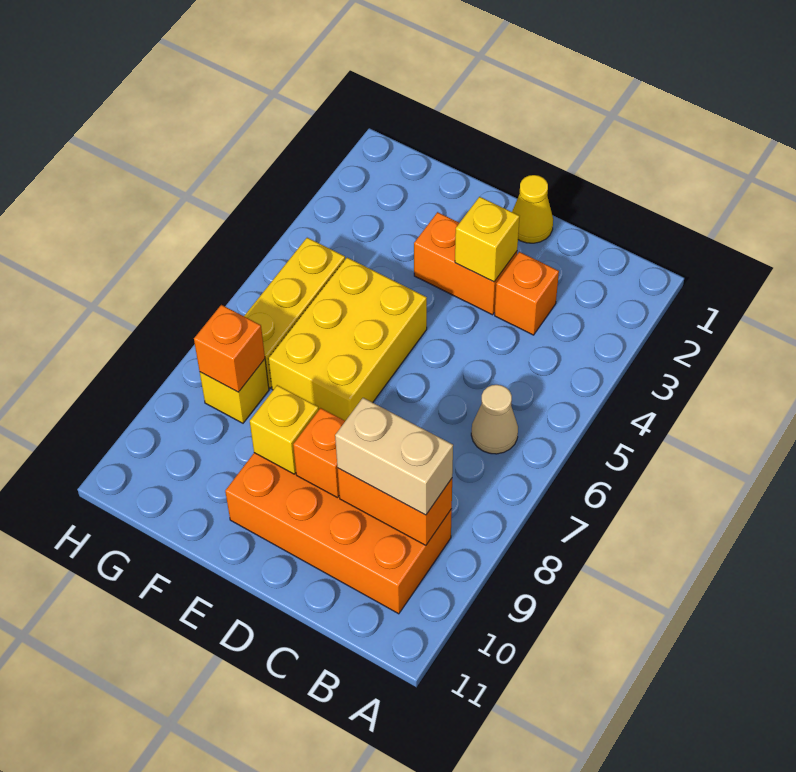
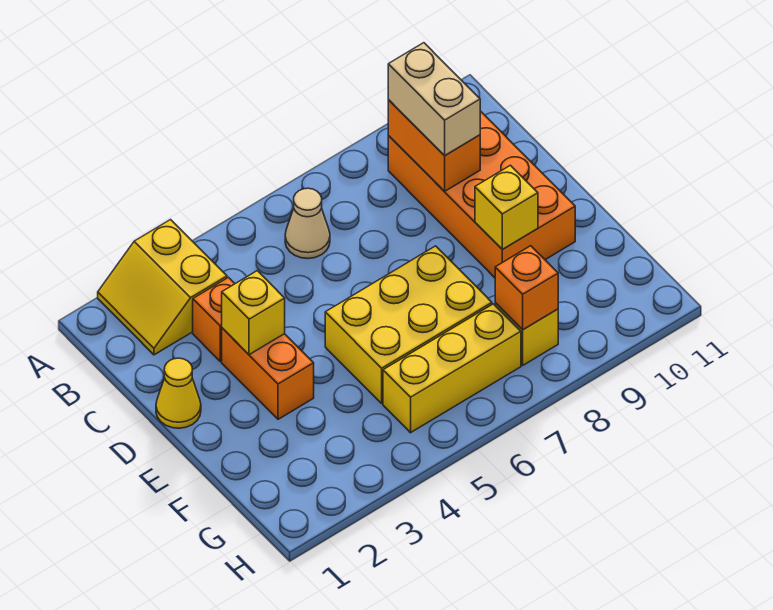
none -> yellow slope A2:B3 level 1 top 3
orange brick D9 level 2 -> none

